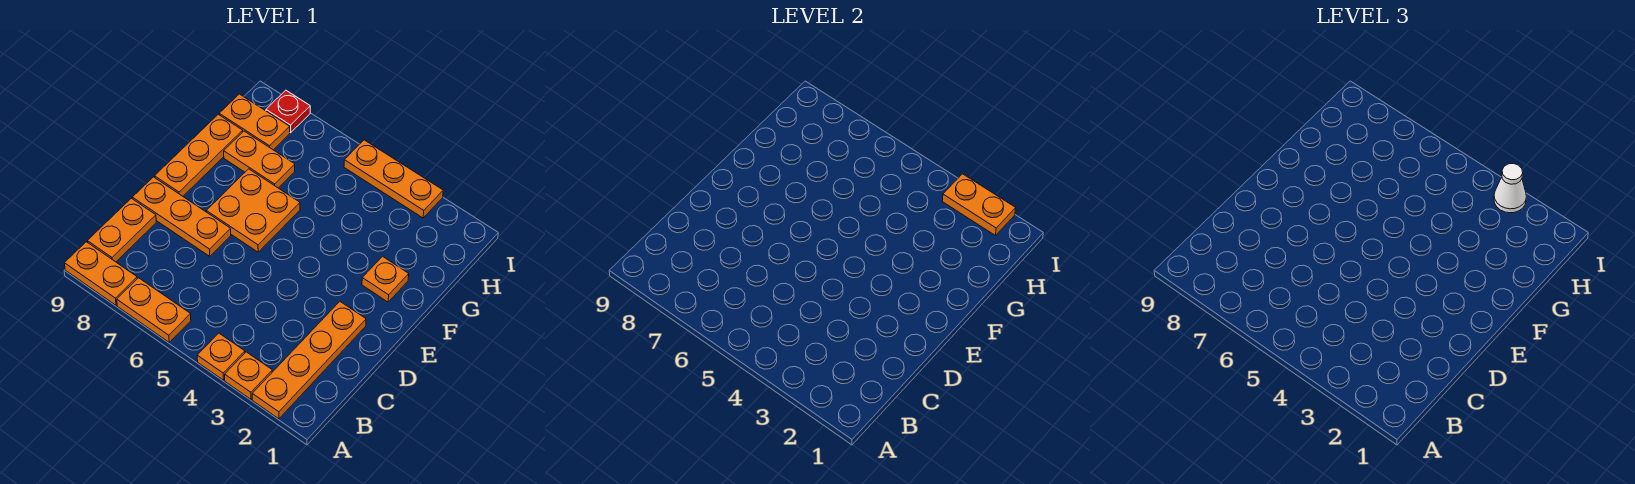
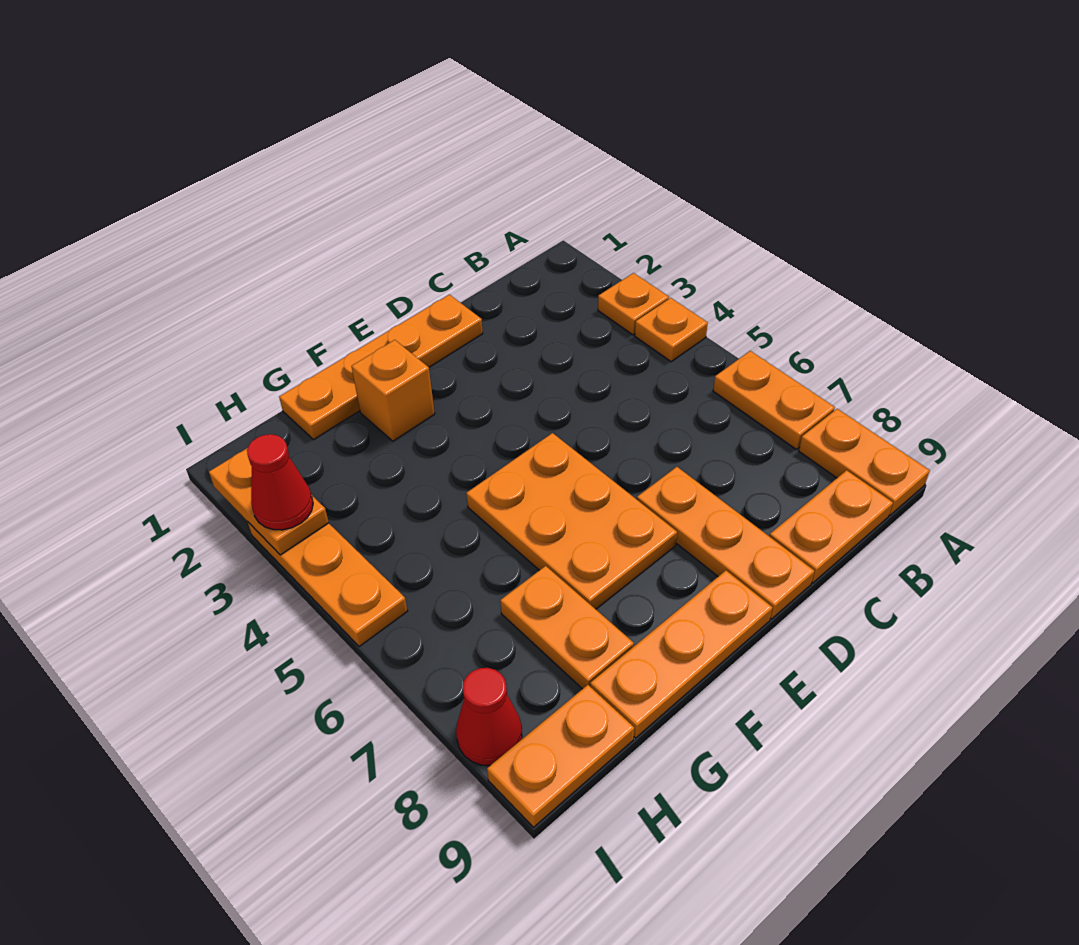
orange plate A2:D2 level 1 -> orange plate D1:G1 level 1
orange plate E6:F7 level 1 -> orange plate E5:F7 level 1
orange plate F2 level 1 -> orange brick F2 level 1
orange plate H8:H9 level 1 -> orange plate H9:I9 level 1
white cone I3 level 3 -> red cone I3 level 3
red plate I8 level 1 -> red cone I8 level 1

